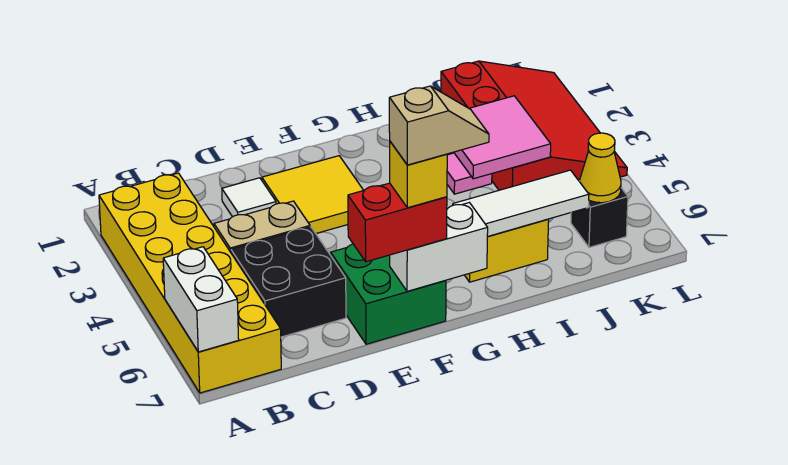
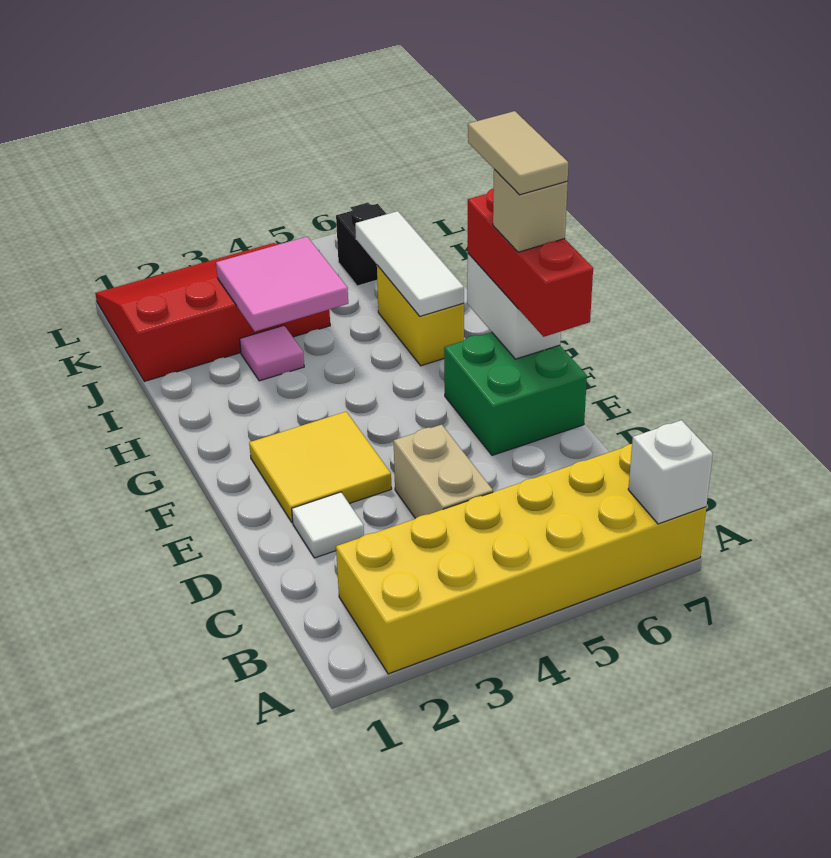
white brick A6:A7 level 2 -> white brick A7 level 2
black brick C5:D6 level 1 -> none
red brick E7:F7 level 3 -> red brick E7:G7 level 3
yellow brick F7 level 4 -> tan brick F7 level 4
tan slope F7:G7 level 5 top F -> tan tile F7:G7 level 5
yellow cone K6 level 2 -> none

